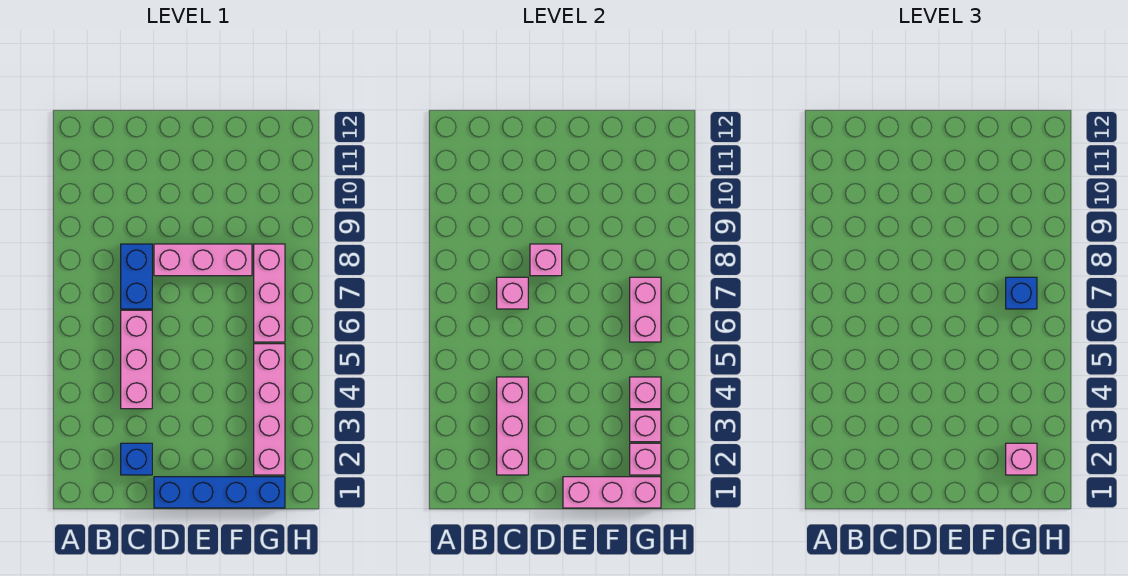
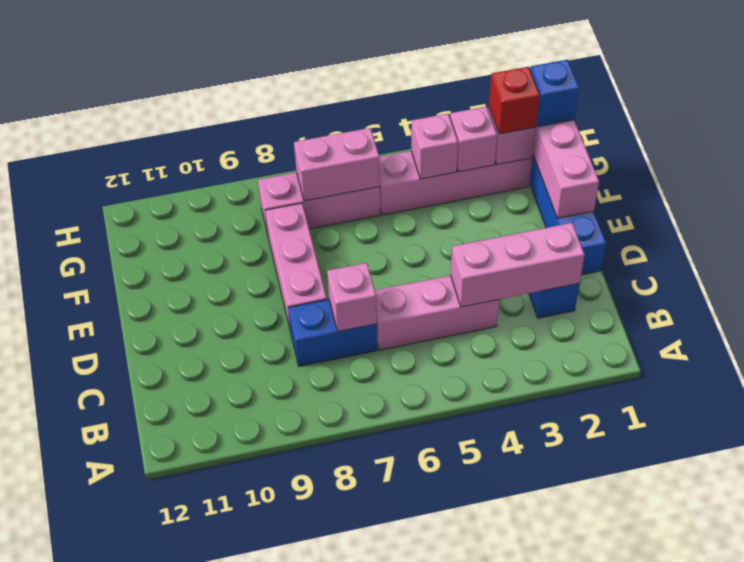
pink brick D8 level 2 -> none
pink brick G2 level 3 -> red brick G2 level 3
blue brick G7 level 3 -> blue brick G1 level 3

